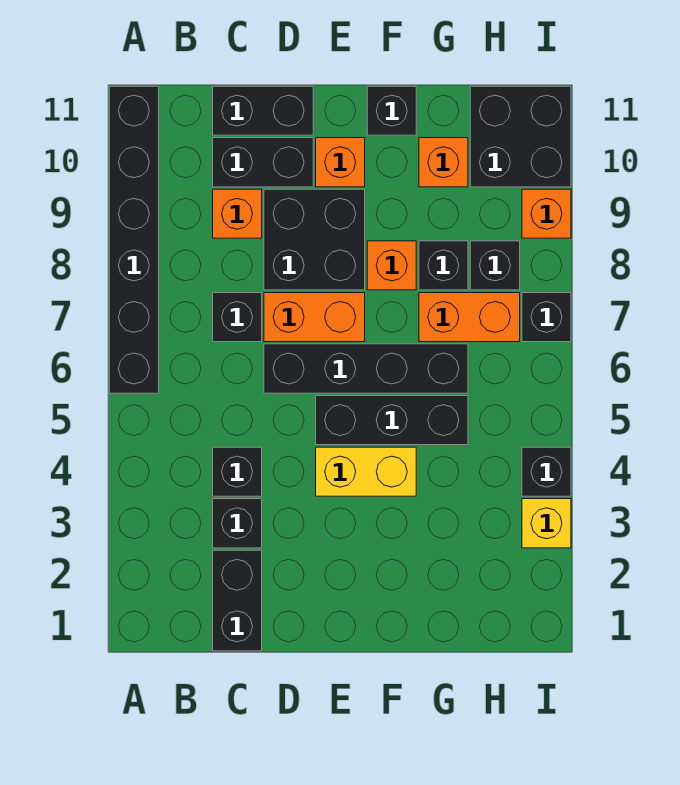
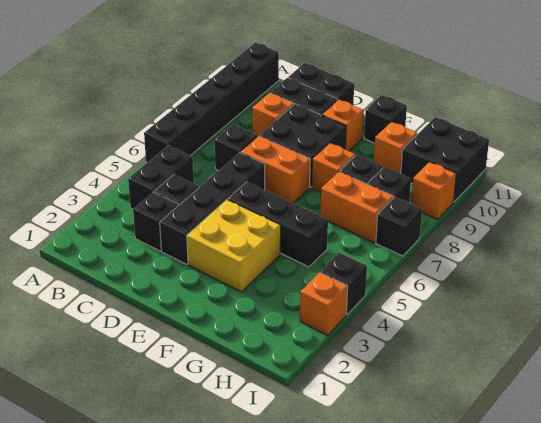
black brick C1:C2 level 1 -> black brick B4:B5 level 1
black brick D6:G6 level 1 -> black brick D3:D6 level 1
yellow brick E4:F4 level 1 -> yellow brick E3:F4 level 1
yellow brick I3 level 1 -> orange brick I3 level 1

